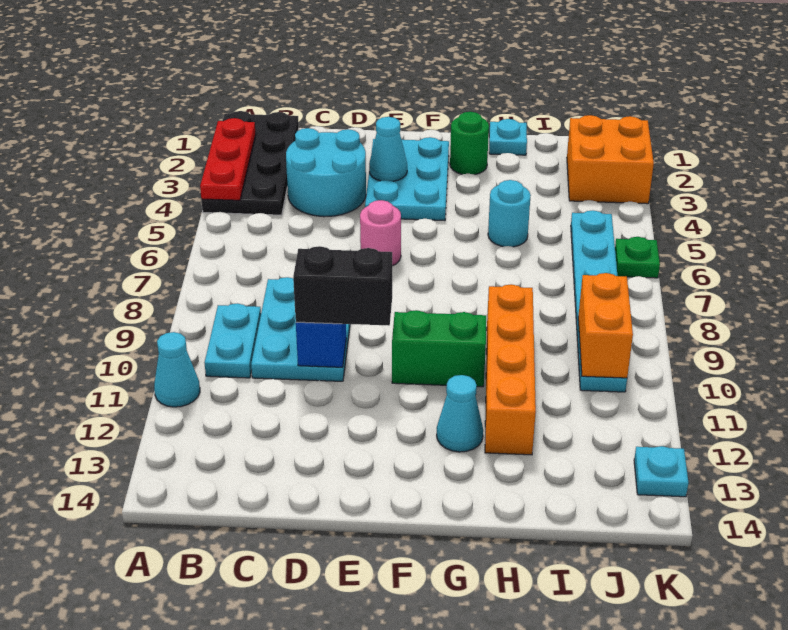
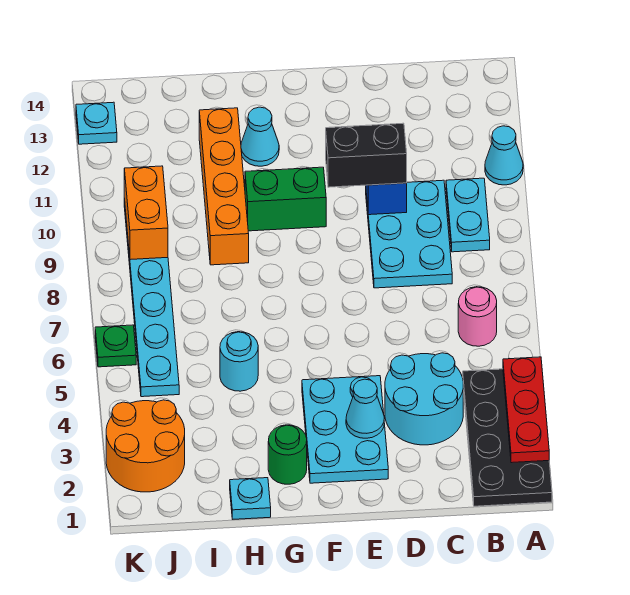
pink round brick E6 level 1 -> pink round brick B6 level 1
orange brick J2:K3 level 1 -> orange round brick J2:K3 level 1

